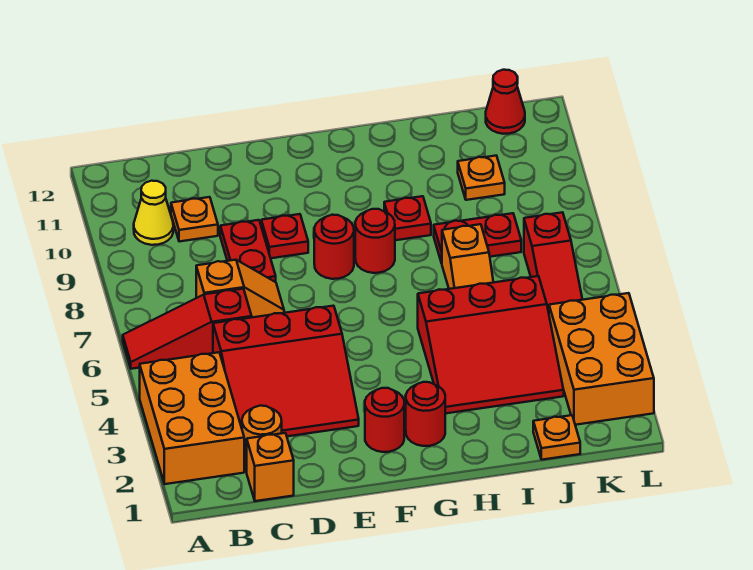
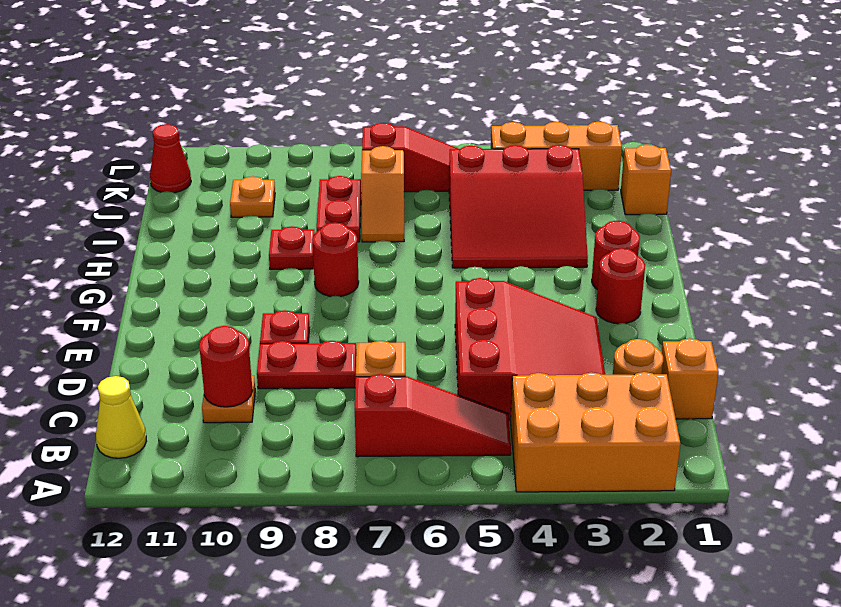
red slope A6:C6 level 1 top C -> red slope B5:B7 level 1 top 7
yellow cone B10 level 1 -> yellow cone B12 level 1
red round brick F8 level 1 -> red round brick C10 level 2
red slope H3:J5 level 1 top 5 -> red slope H3:J5 level 1 top J
orange slope I6:I7 level 1 top 7 -> orange slope I7:J7 level 1 top J
orange plate J1 level 1 -> orange brick J1 level 1
orange brick K2:L4 level 1 -> orange brick K2:K4 level 1

